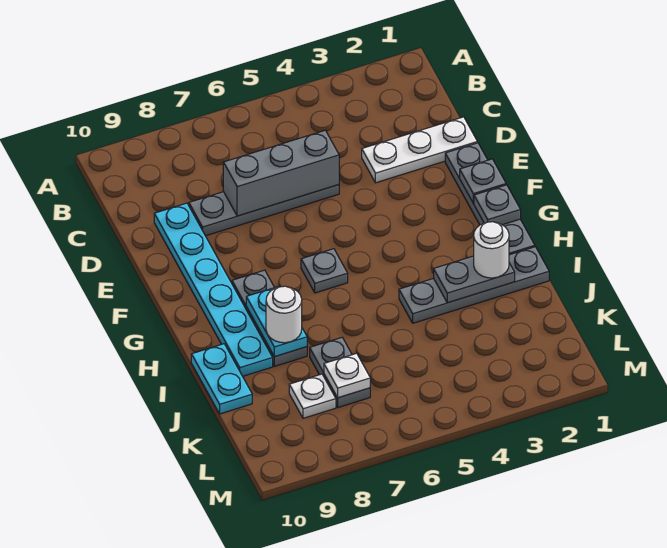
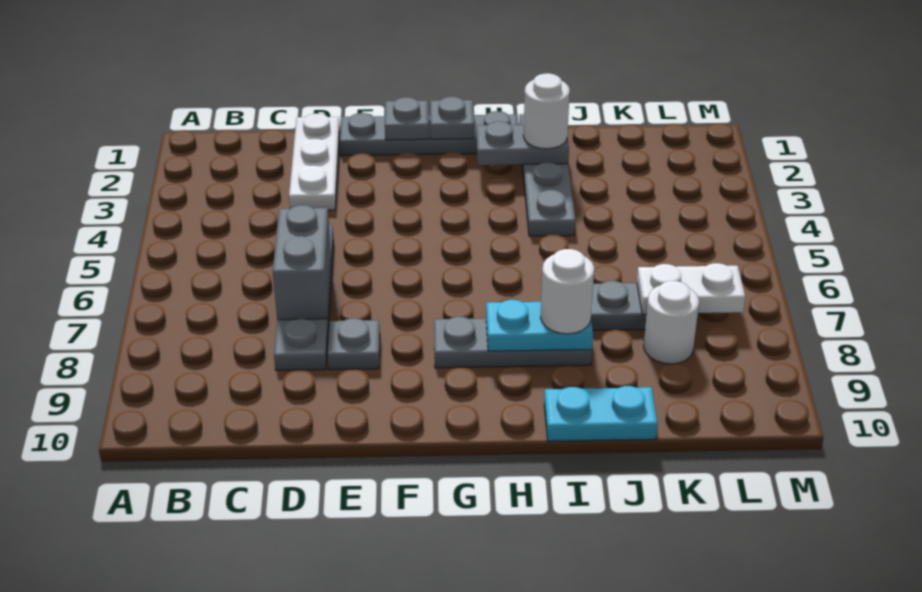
grey brick D5:D7 level 2 -> grey brick D6:D7 level 2
cyan plate D9:I9 level 1 -> none
grey plate G6 level 1 -> grey plate E8 level 1
grey plate I2:I3 level 2 -> grey plate H2:I2 level 2
white plate K7 level 2 -> white plate K7:L7 level 2
white plate K8 level 1 -> white round brick K8 level 1

